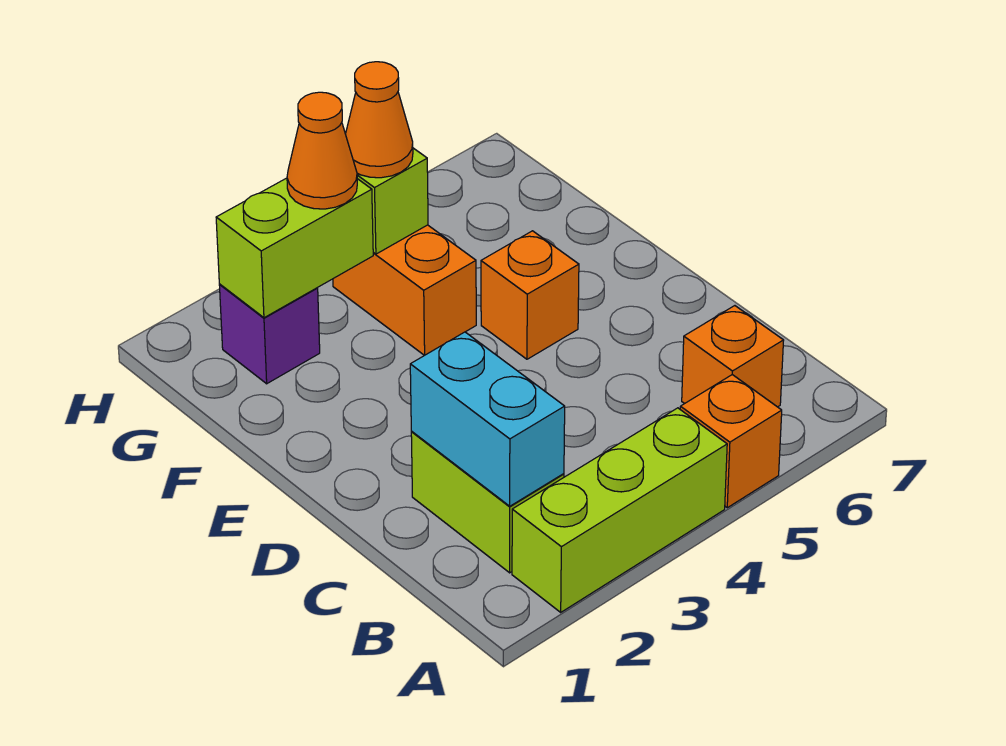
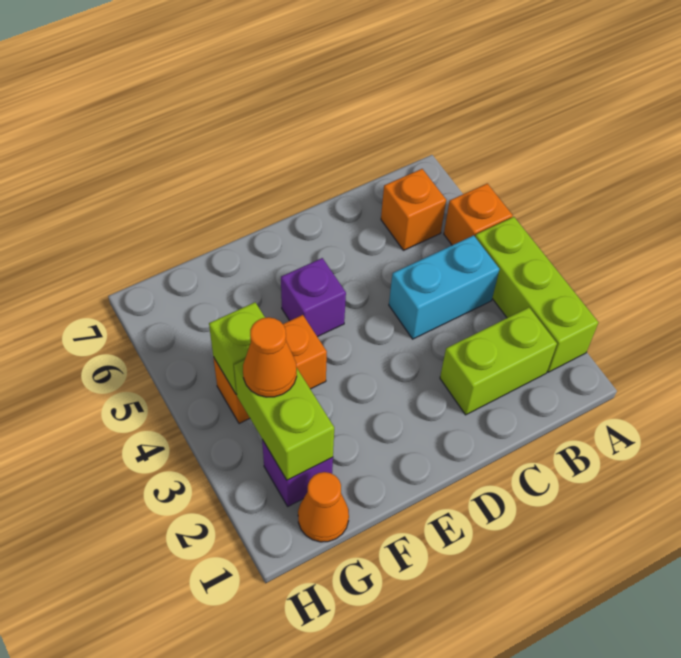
cyan brick B2:C2 level 2 -> cyan brick B4:C4 level 1
orange brick E5 level 1 -> purple brick E5 level 1
orange cone G4 level 3 -> orange cone G1 level 1

